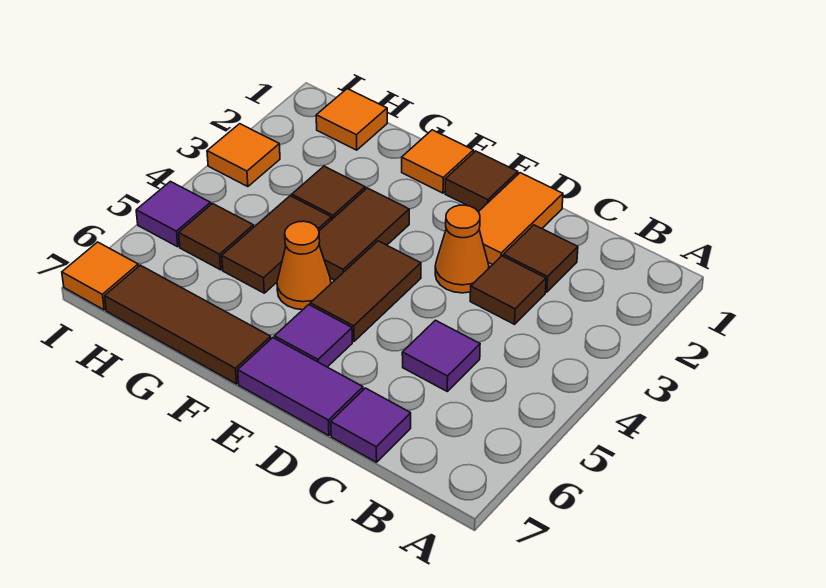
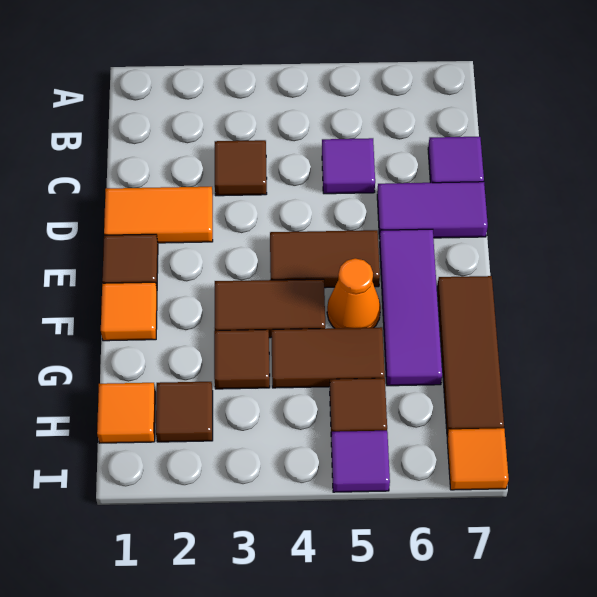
brown tile C2 level 1 -> brown tile H2 level 1
orange cone D3 level 1 -> none
purple tile D7:E7 level 1 -> purple tile D6:D7 level 1
purple tile E6 level 1 -> purple tile E6:G6 level 1
orange tile I3 level 1 -> none

